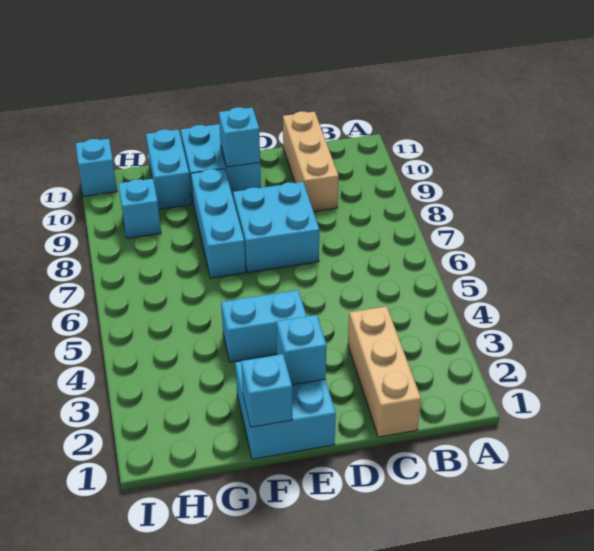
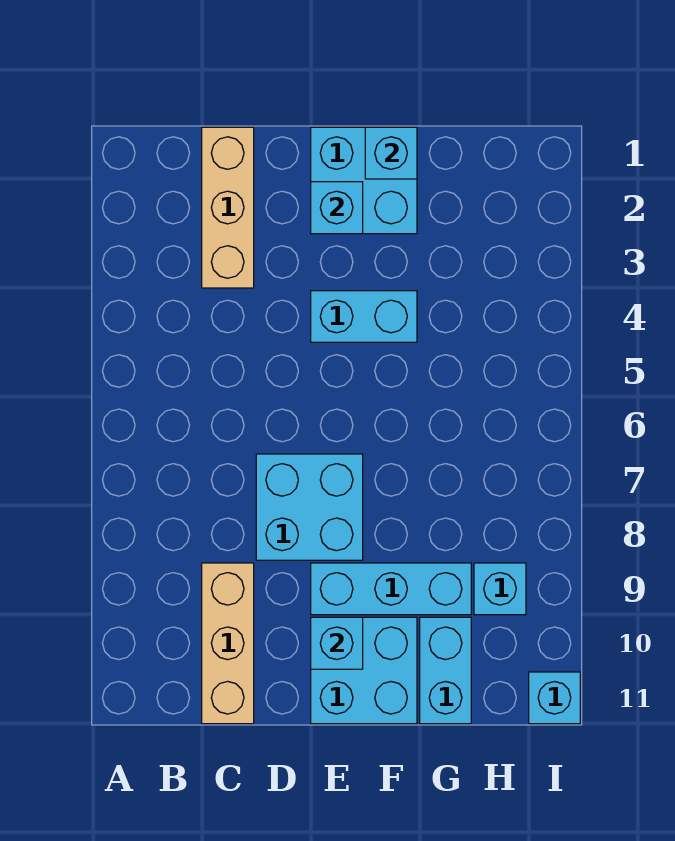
cyan brick F7:F9 level 1 -> cyan brick E9:G9 level 1

